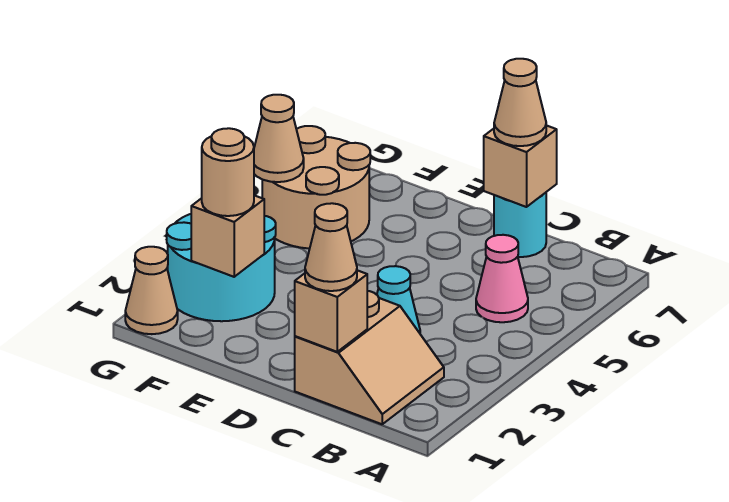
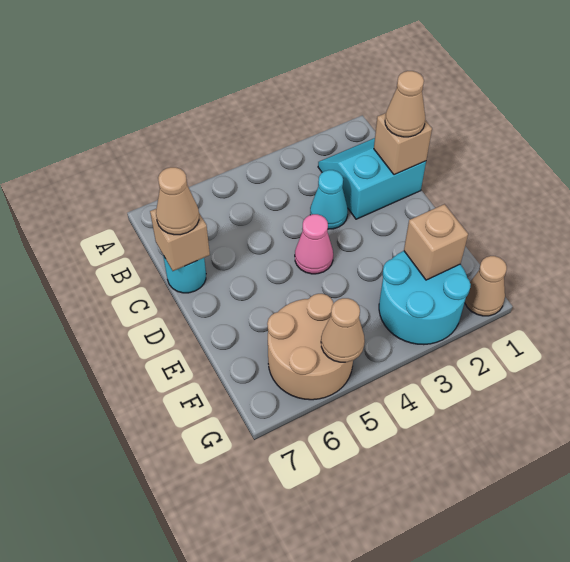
tan slope B1:C2 level 1 top C -> cyan slope B1:C2 level 1 top C
pink cone B5 level 1 -> pink cone D4 level 1
tan round brick F2 level 3 -> none

